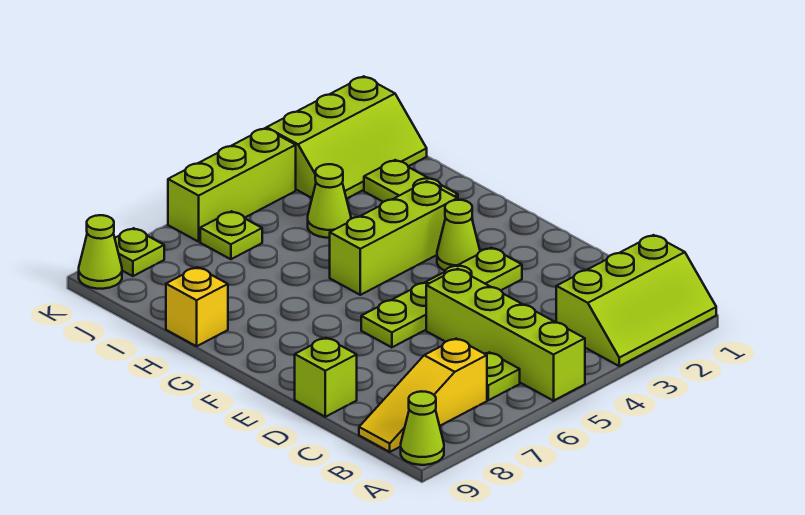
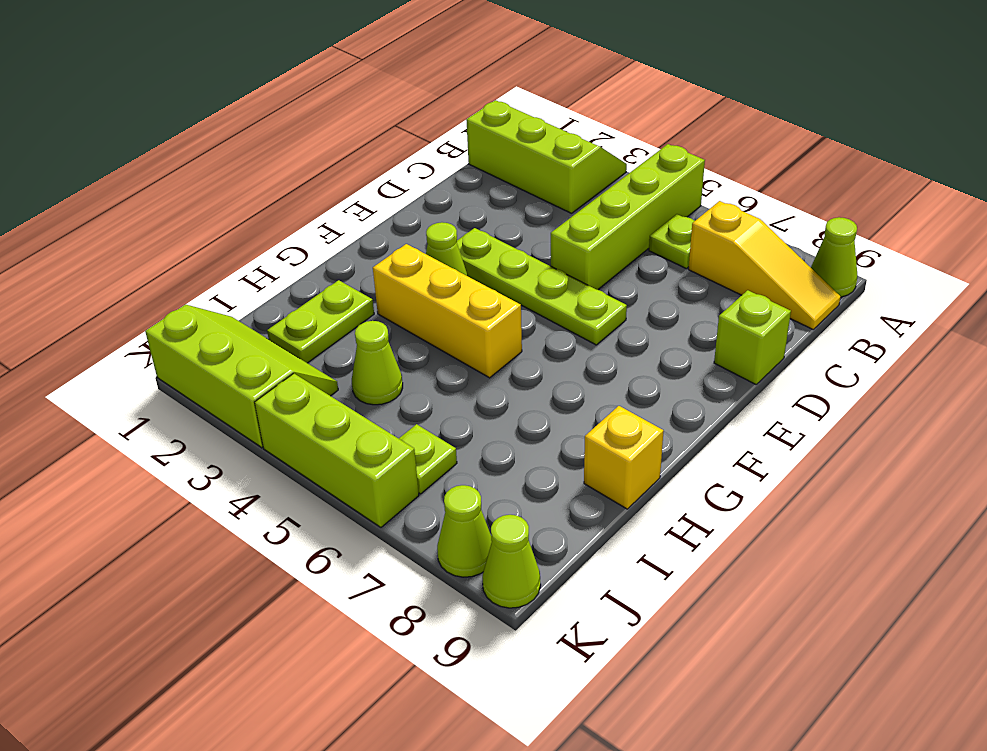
lime brick G3:G5 level 1 -> yellow brick G3:G5 level 1
lime plate K8 level 1 -> lime cone K8 level 1

